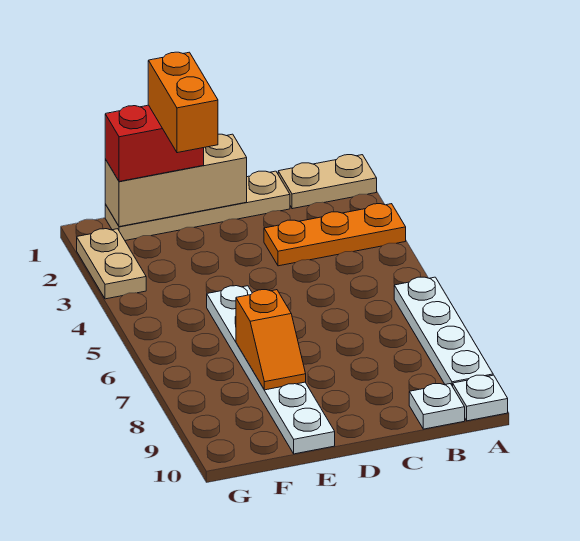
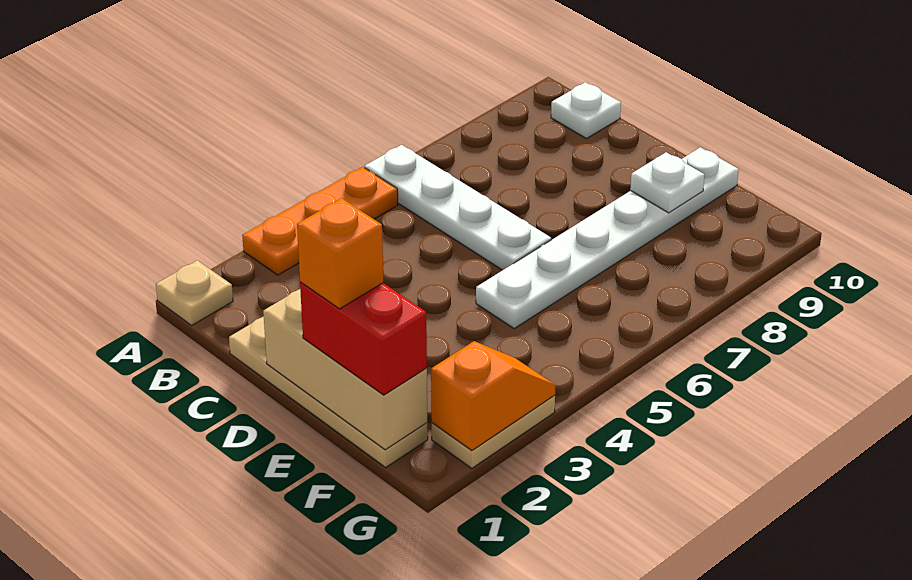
tan plate A1:B1 level 1 -> tan plate A1 level 1
orange plate A3:C3 level 1 -> orange plate A3:A5 level 1
white plate A6:A9 level 1 -> white plate A6:D6 level 1
white plate A10 level 1 -> white plate E9 level 2
orange brick E1:E2 level 4 -> orange brick E1 level 4
orange slope E7:E8 level 2 top 7 -> orange slope G2:G3 level 2 top 2

